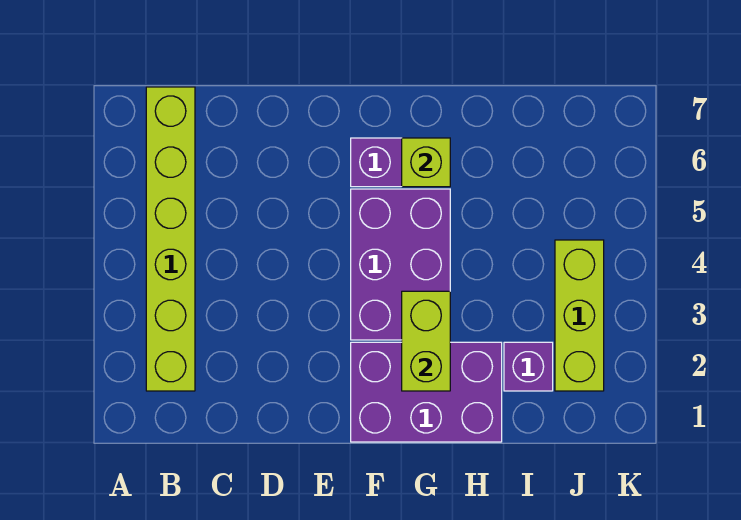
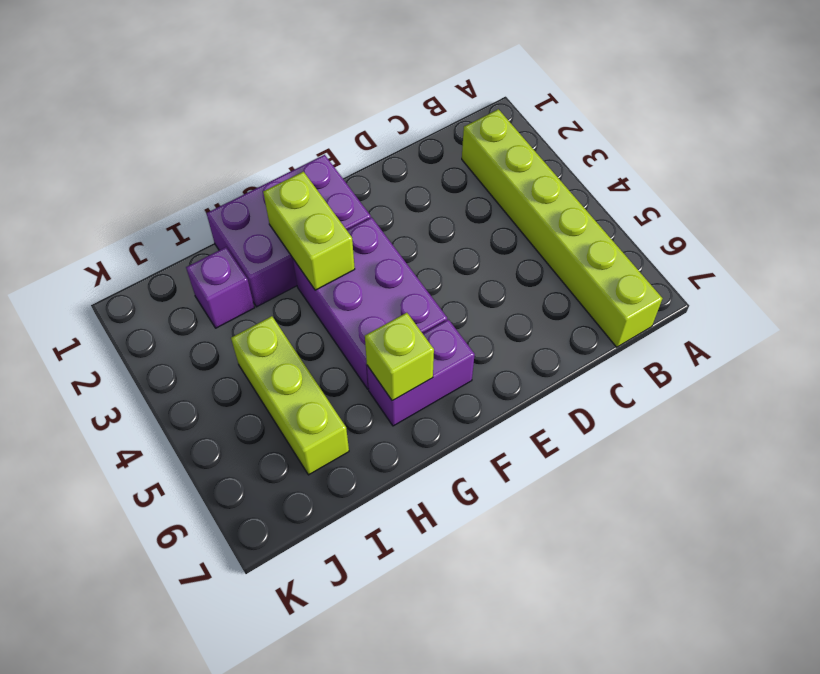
lime brick J2:J4 level 1 -> lime brick I4:I6 level 1

